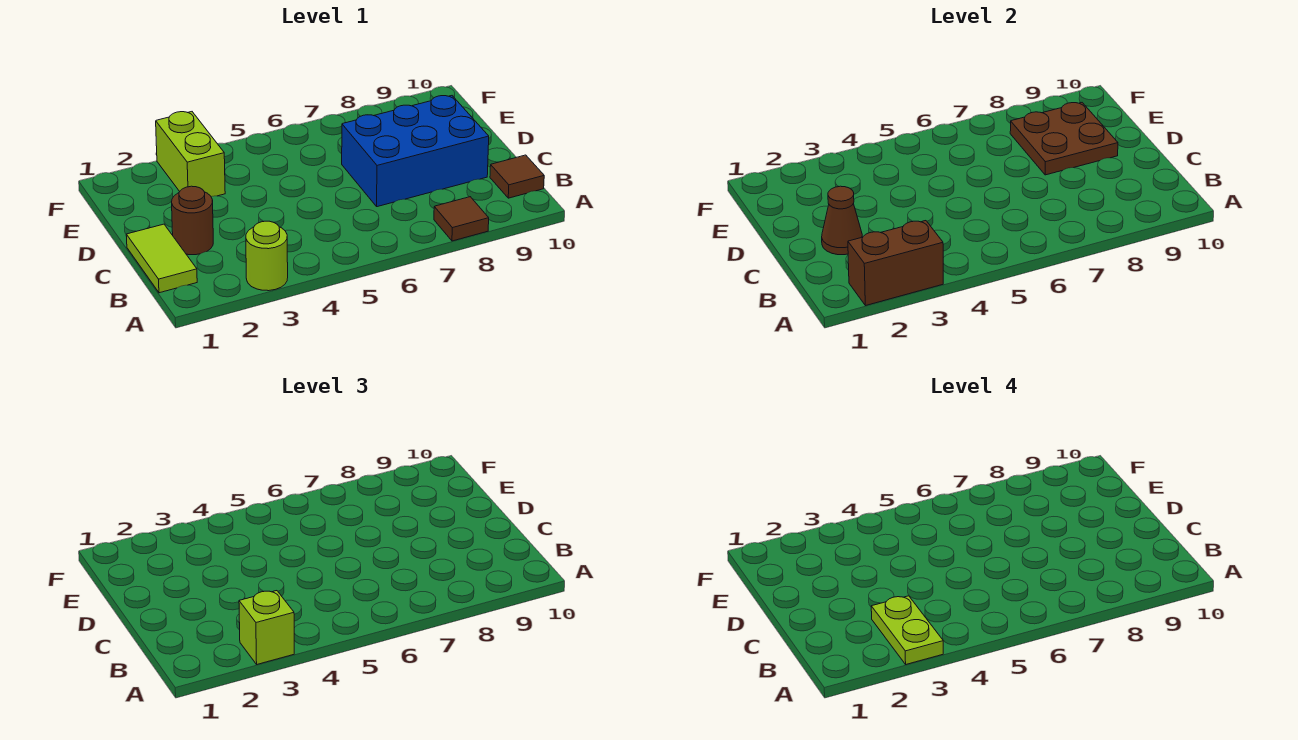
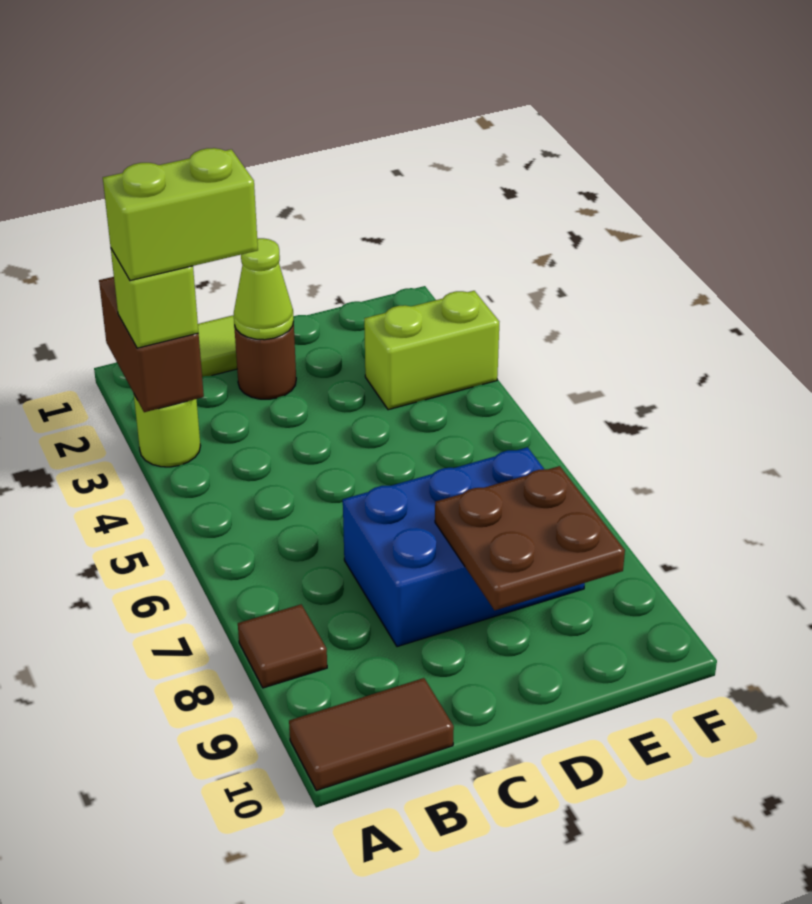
lime plate A3:B3 level 4 -> lime brick A3:B3 level 4
brown tile B10 level 1 -> brown tile A10:B10 level 1
brown cone C2 level 2 -> lime cone C2 level 2
blue brick C7:D9 level 1 -> blue brick C7:E8 level 1

